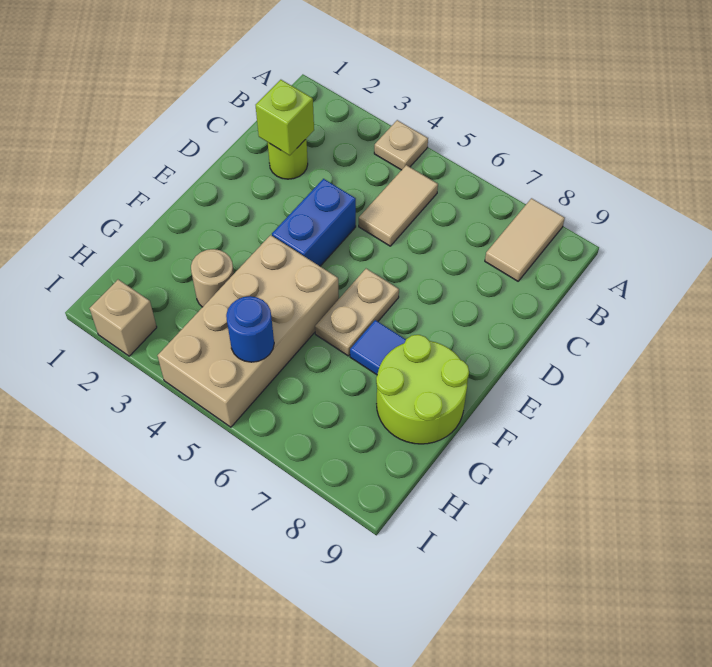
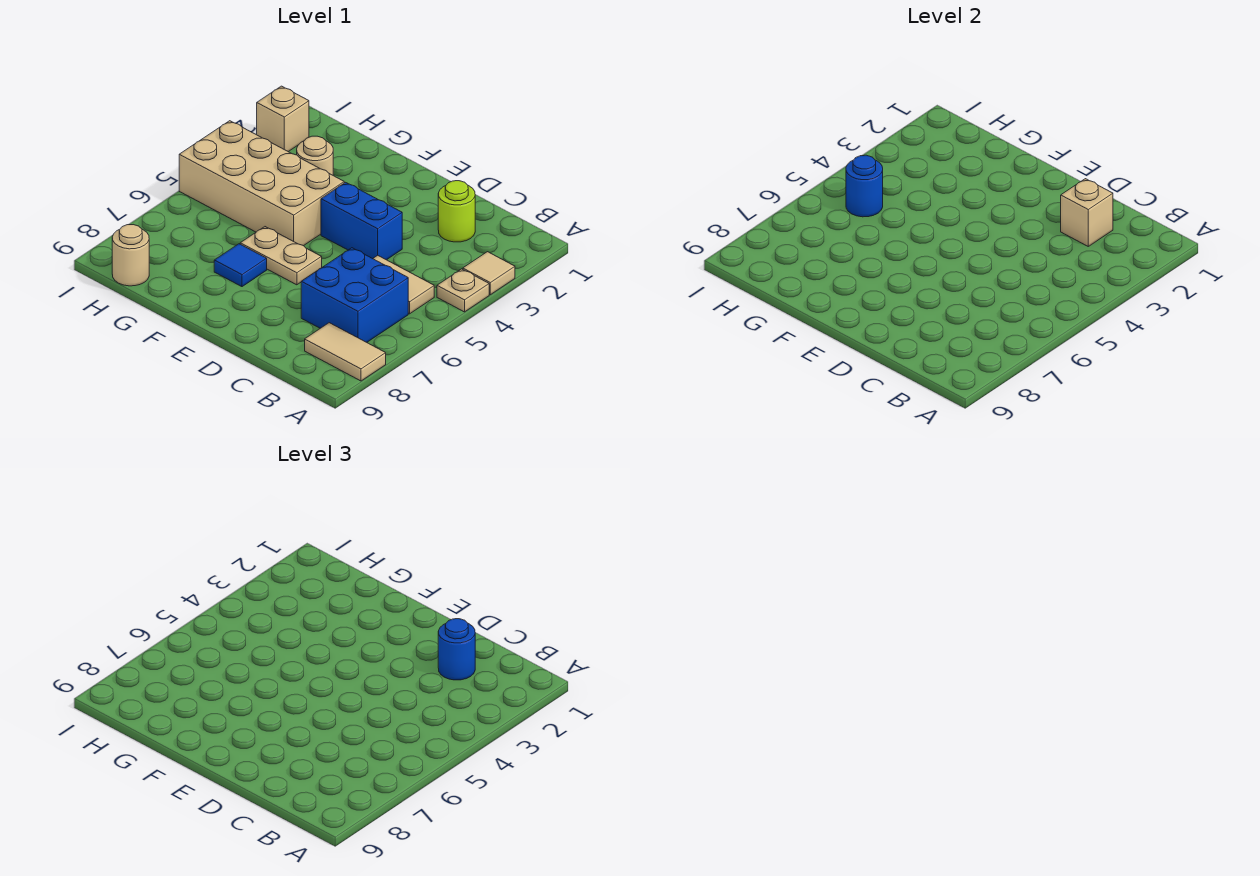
none -> tan tile A3 level 1
none -> blue brick B6:C7 level 1
lime brick C2 level 2 -> tan brick C2 level 2
none -> blue round brick C2 level 3
lime round brick F8:G9 level 1 -> none
none -> tan round brick H9 level 1

